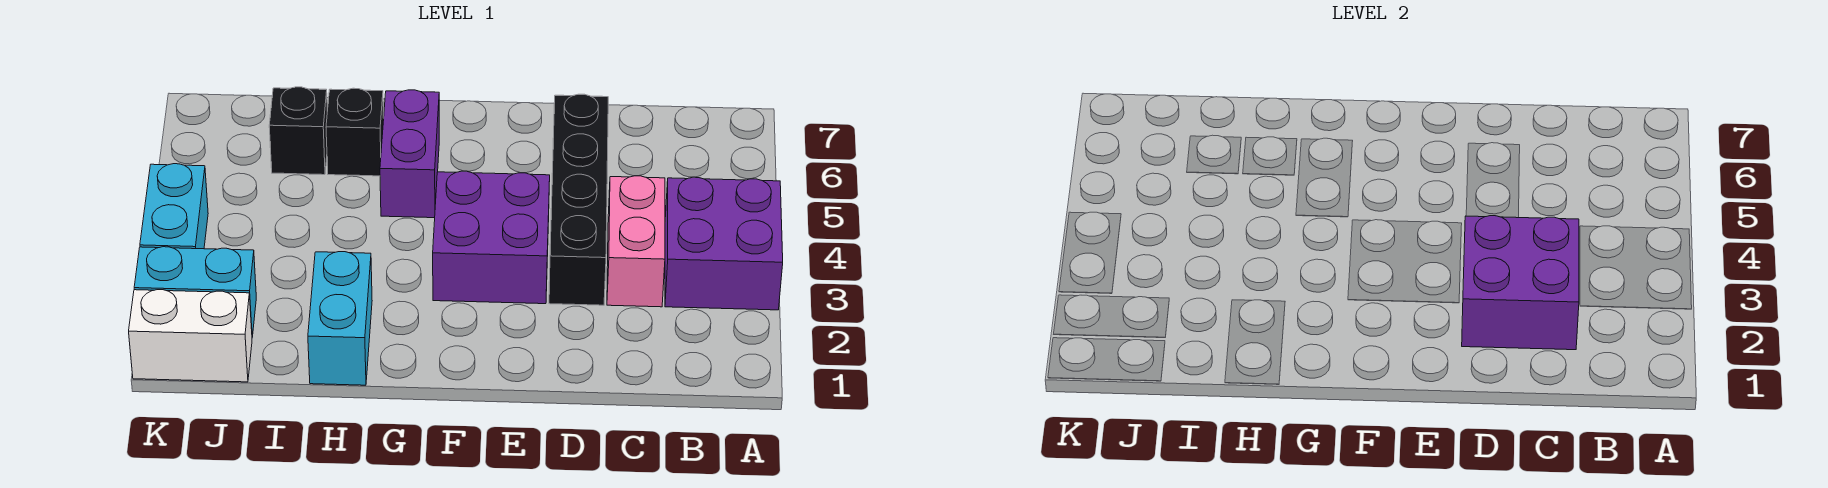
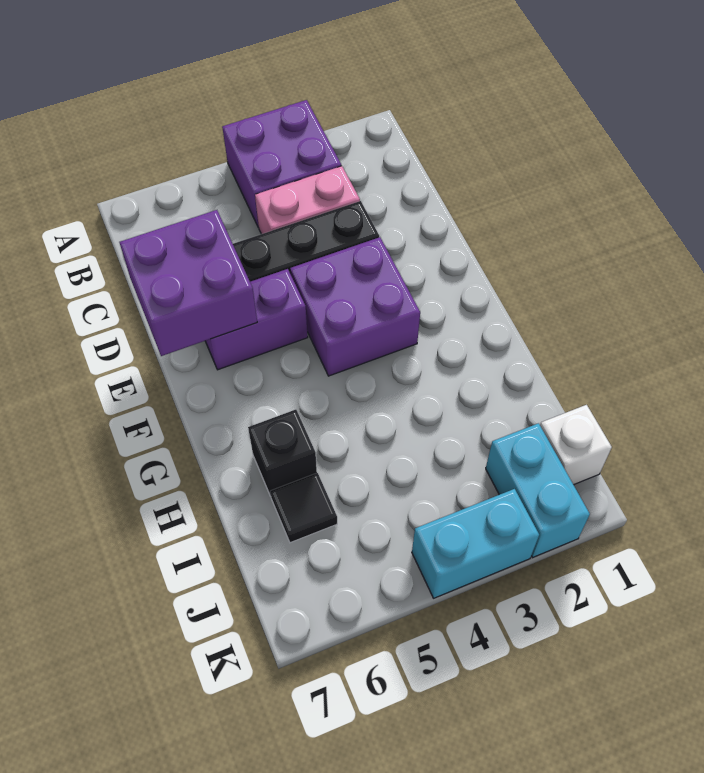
purple brick C2:D3 level 2 -> purple brick D6:E7 level 2
purple brick G5:G6 level 1 -> purple brick E5:E6 level 1
cyan brick H1:H2 level 1 -> none
black brick I6 level 1 -> black tile I6 level 1
white brick J1:K1 level 1 -> white brick J1 level 1

